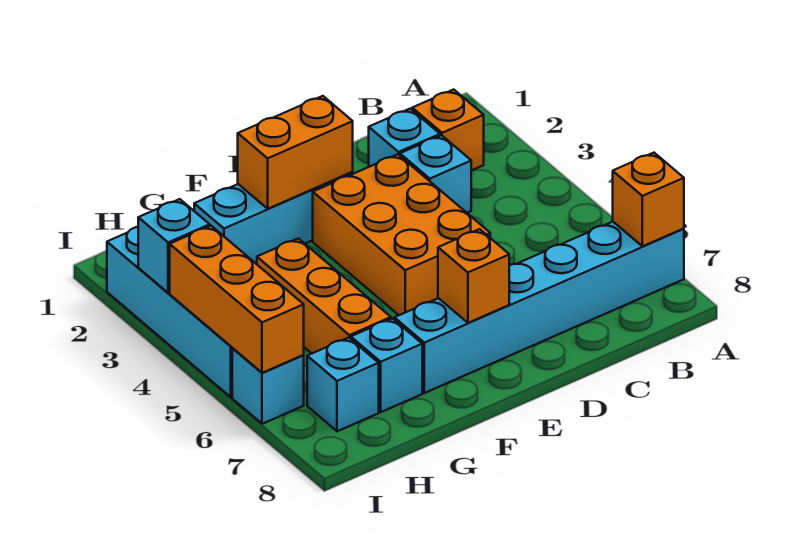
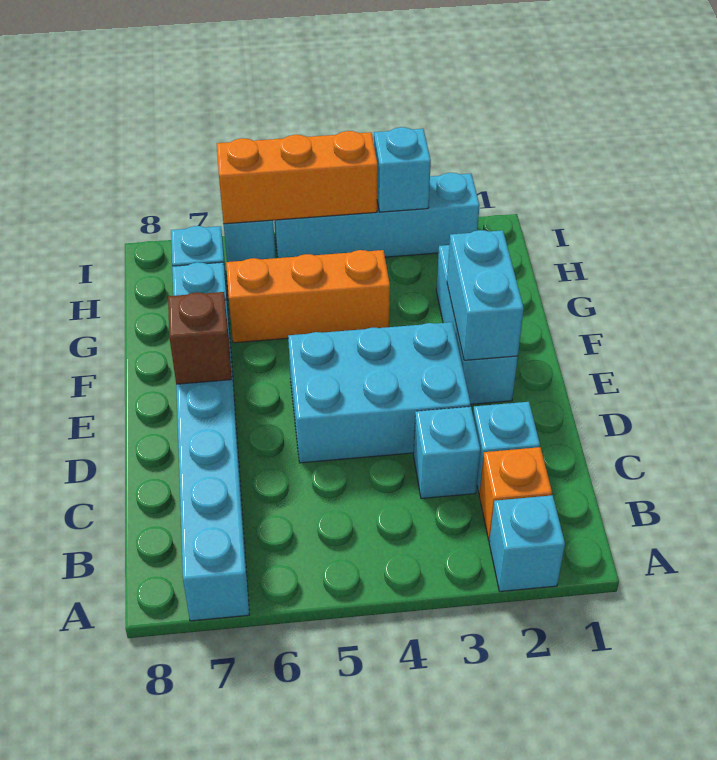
none -> cyan brick A2 level 1
orange brick A7 level 2 -> none
orange brick D3:E5 level 1 -> cyan brick D3:E5 level 1
orange brick E2:F2 level 2 -> cyan brick E2:F2 level 2
orange brick E7 level 2 -> brown brick E7 level 2

